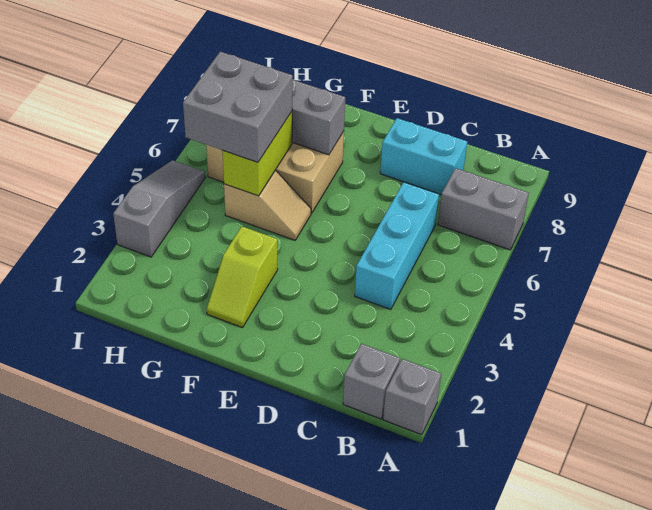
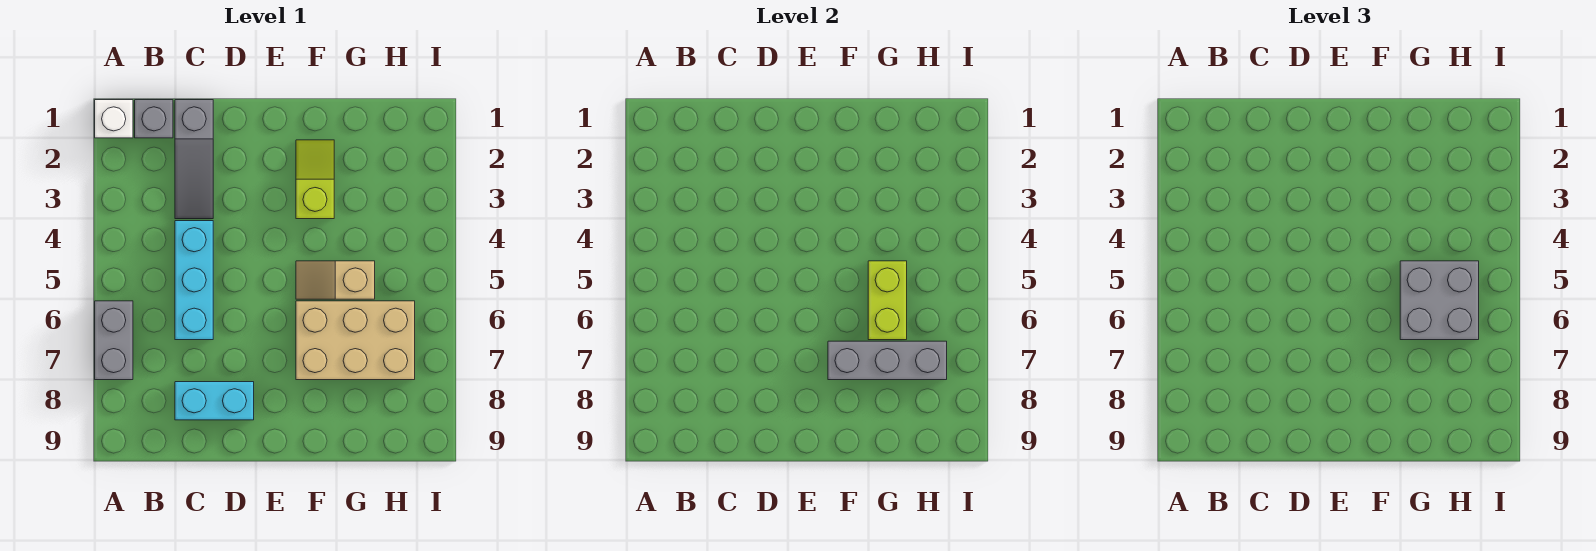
grey brick A1 level 1 -> white brick A1 level 1
grey brick A7:B7 level 1 -> grey brick A6:A7 level 1
grey slope I3:I5 level 1 top 3 -> grey slope C1:C3 level 1 top 1

